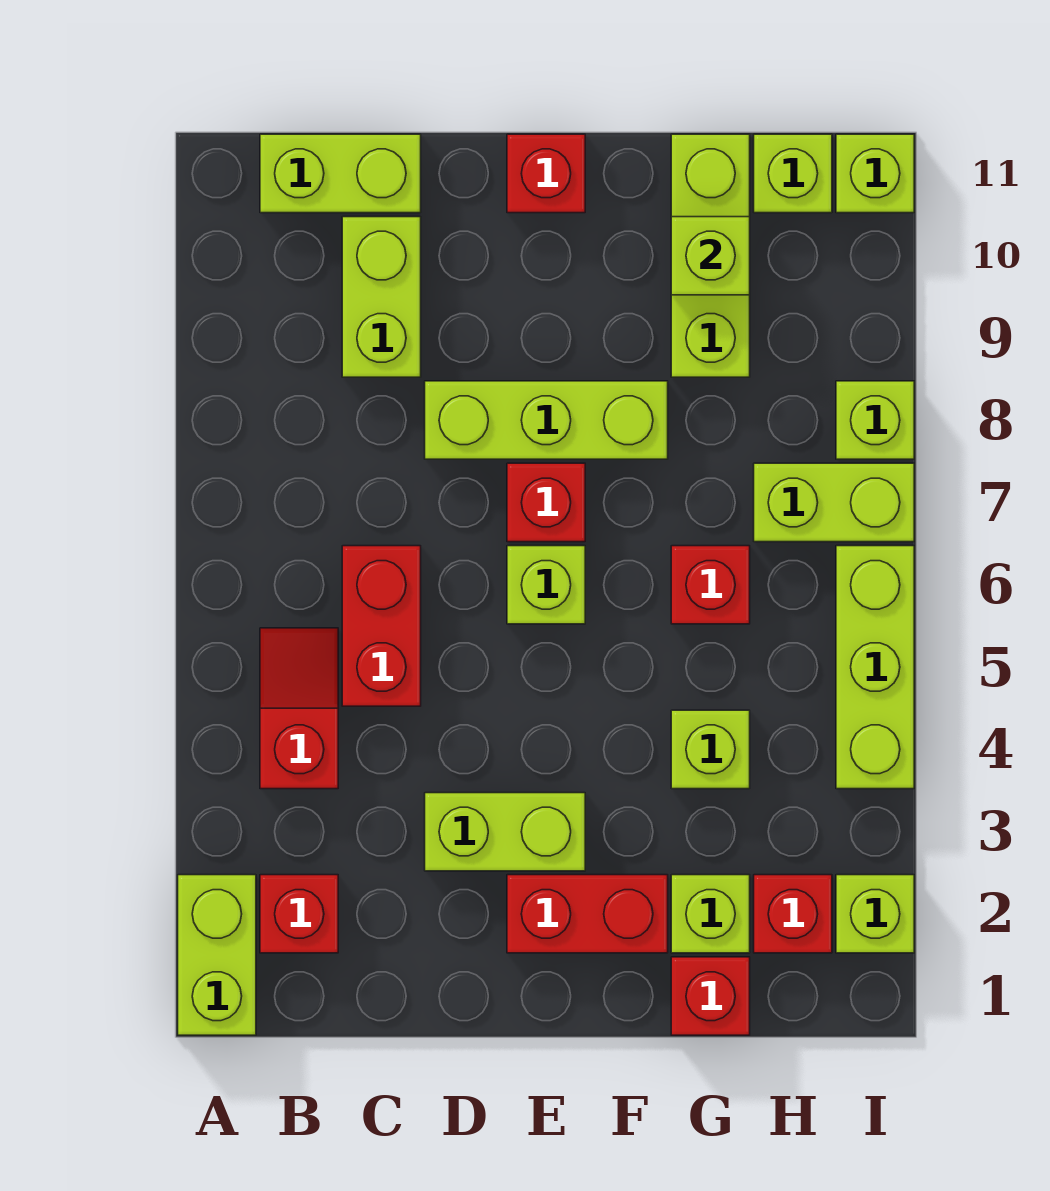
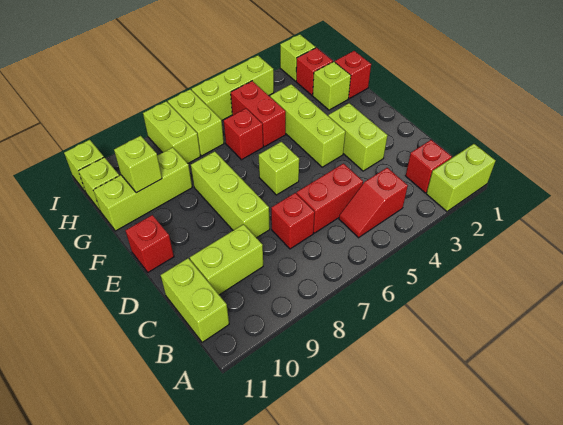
red brick E2:F2 level 1 -> red brick G5:H5 level 1
red brick E7 level 1 -> red brick C7 level 1
lime brick G4 level 1 -> lime brick E4:G4 level 1
lime brick I8 level 1 -> lime brick H8:I8 level 1

